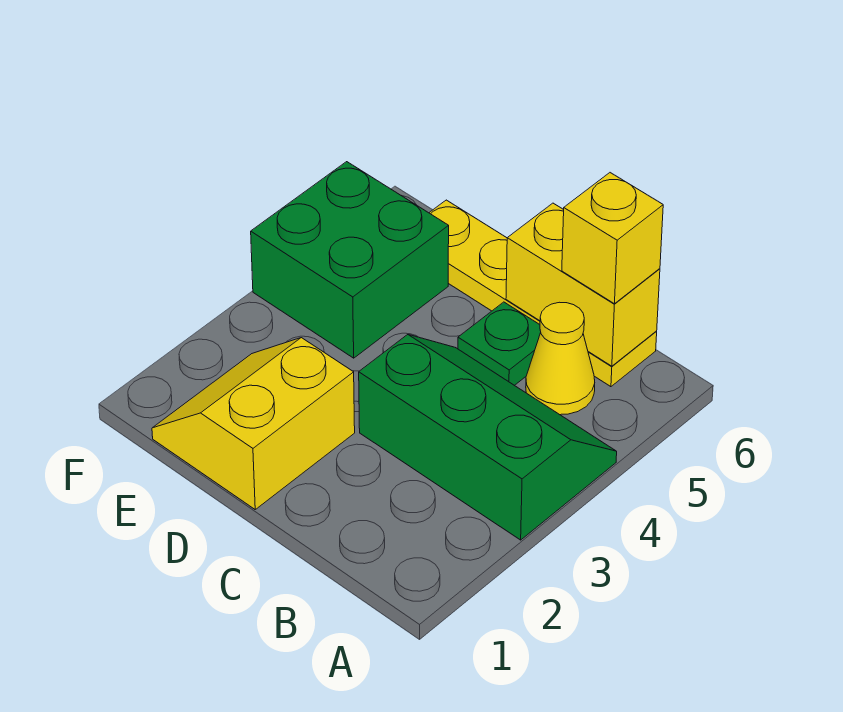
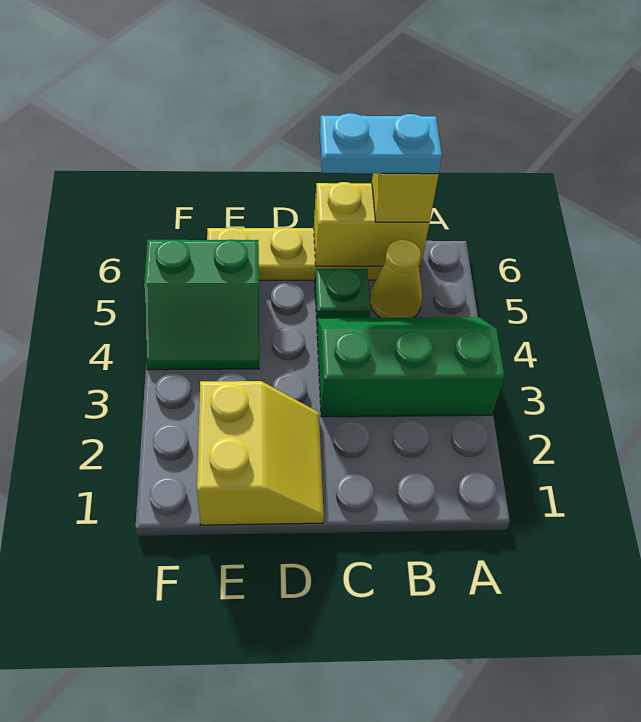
none -> cyan plate B6:C6 level 4
yellow slope D1:E2 level 1 top D -> yellow slope D1:E2 level 1 top E
green brick E4:F5 level 1 -> green slope E4:F5 level 1 top 5

